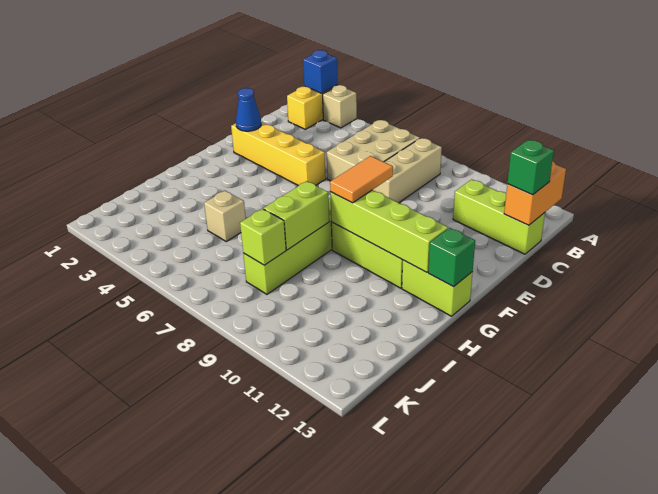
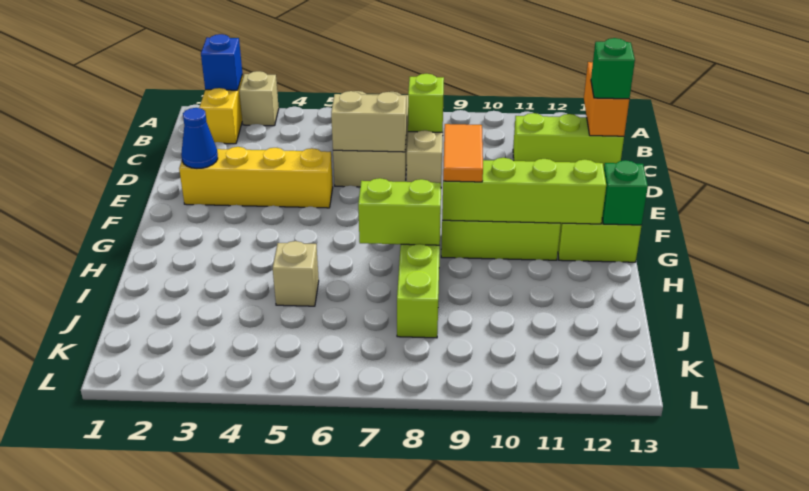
none -> tan brick D6:D7 level 2
lime brick H8:I8 level 2 -> lime brick H7:H8 level 2
lime brick J8 level 2 -> lime brick C8 level 2

